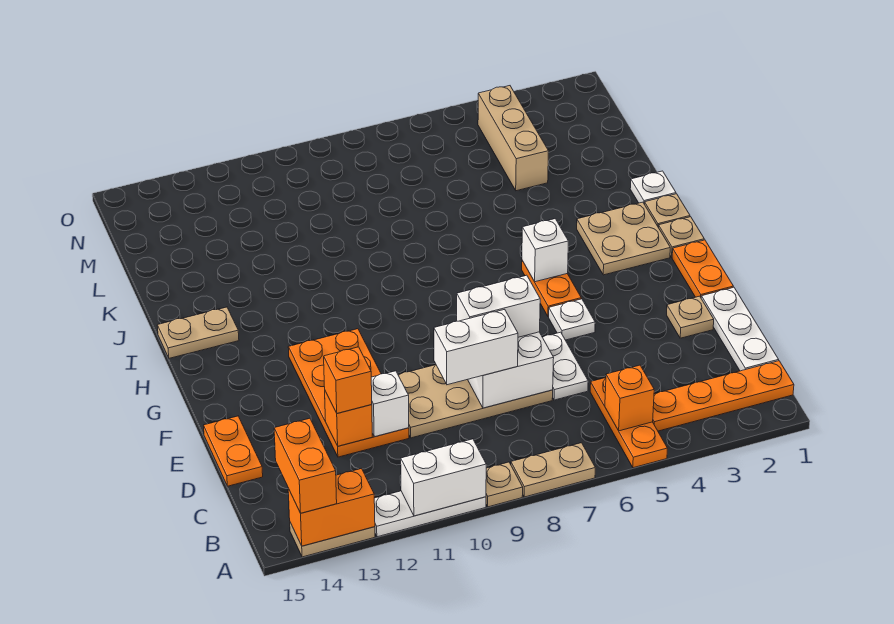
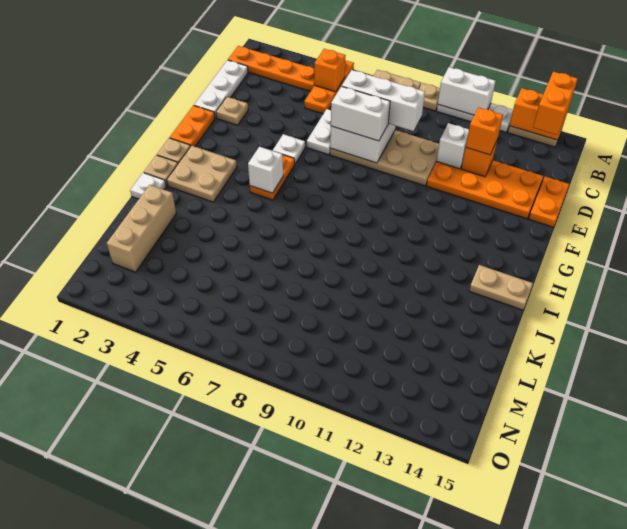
white brick D8:D9 level 3 -> white brick D7:D9 level 3
orange plate D11:G12 level 1 -> orange plate D11:E14 level 1
tan brick L4:N4 level 1 -> tan brick K2:M2 level 1

